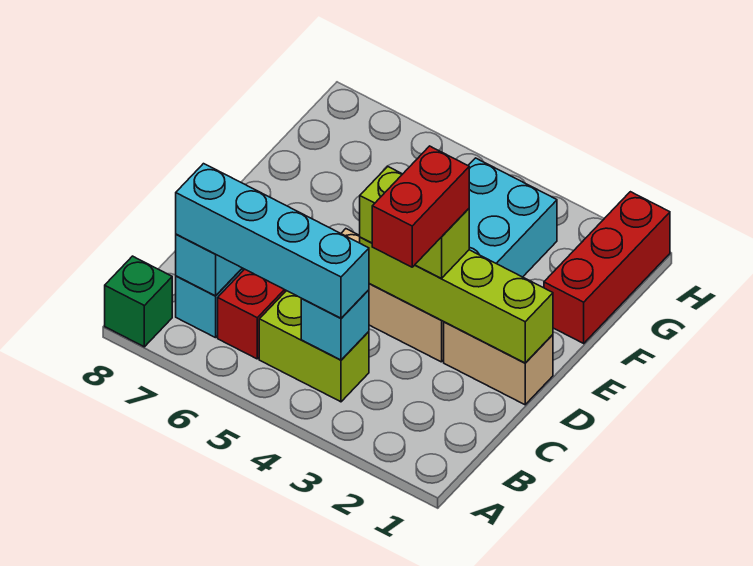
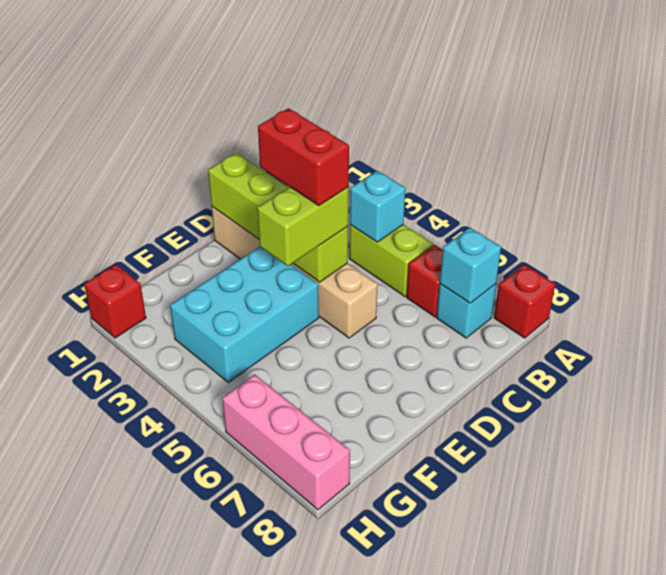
green brick A8 level 1 -> red brick A8 level 1
cyan brick B4:B7 level 3 -> none
red brick C3:D3 level 4 -> red brick D3:D4 level 4
lime brick D3:D4 level 3 -> lime brick D4:E4 level 3
red brick F1:H1 level 1 -> red brick H1 level 1
none -> pink brick H6:H8 level 1

